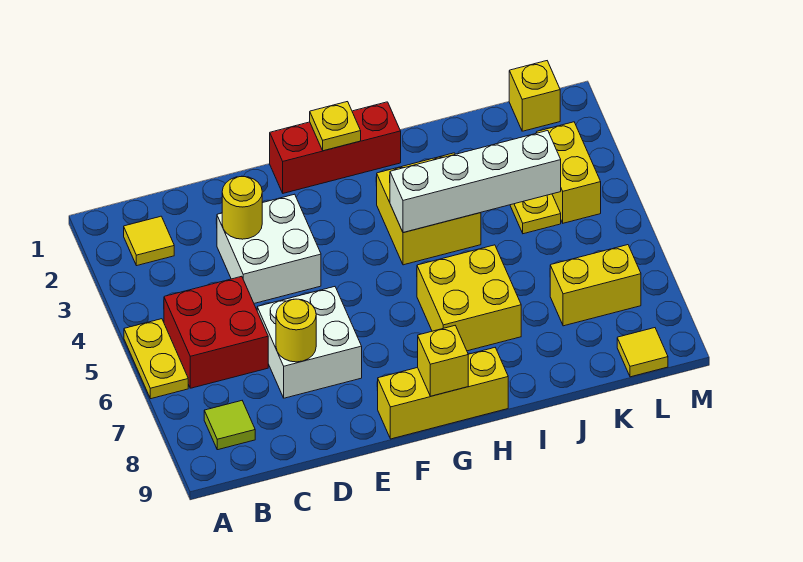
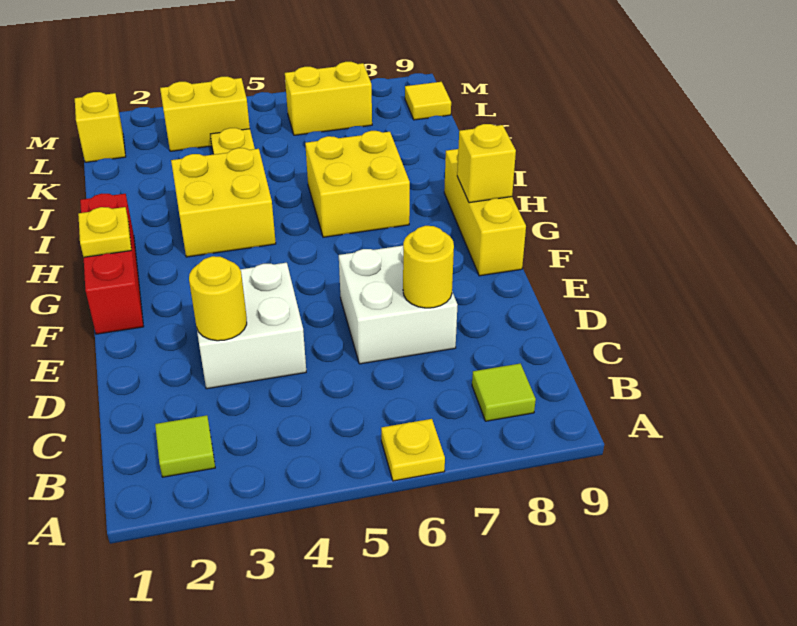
yellow plate A5:A6 level 1 -> yellow plate A6 level 1
yellow tile B2 level 1 -> lime tile B2 level 1
red brick B5:C6 level 1 -> none
white brick H4:K4 level 2 -> none
yellow brick K7:L7 level 1 -> yellow brick L6:L7 level 1

